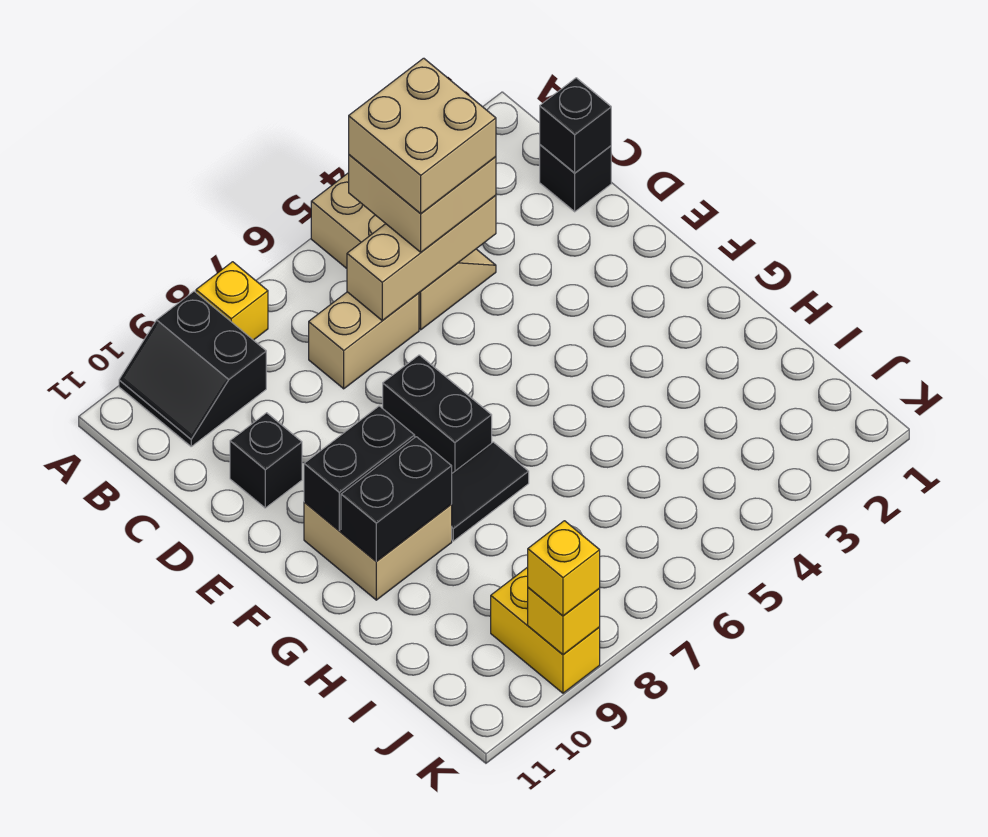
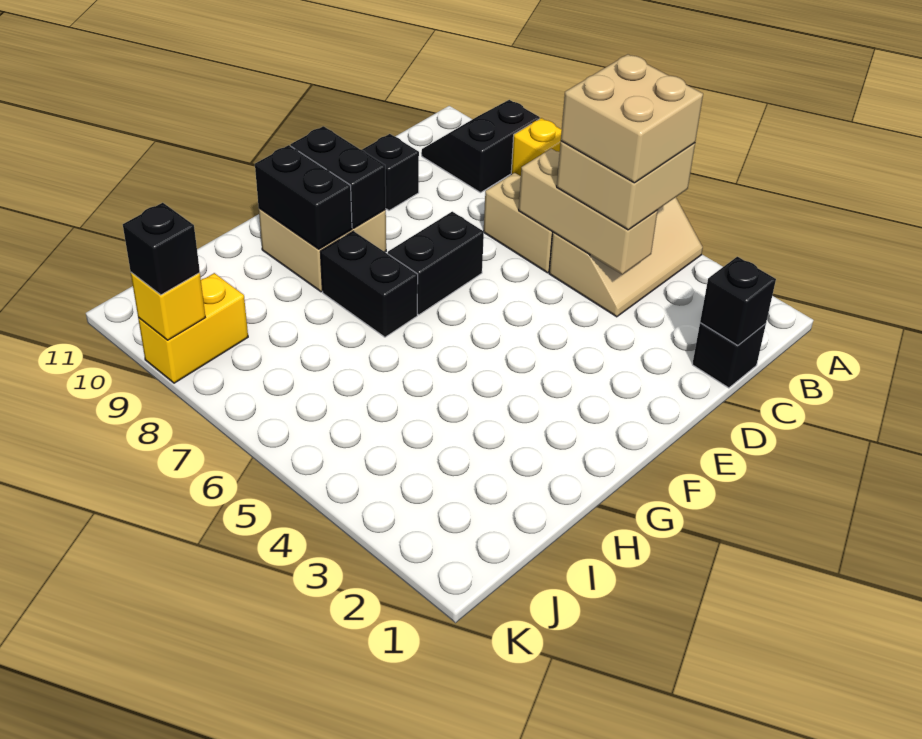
black tile G7:G8 level 1 -> black brick G7:G8 level 1
yellow brick K9 level 3 -> black brick K9 level 3

